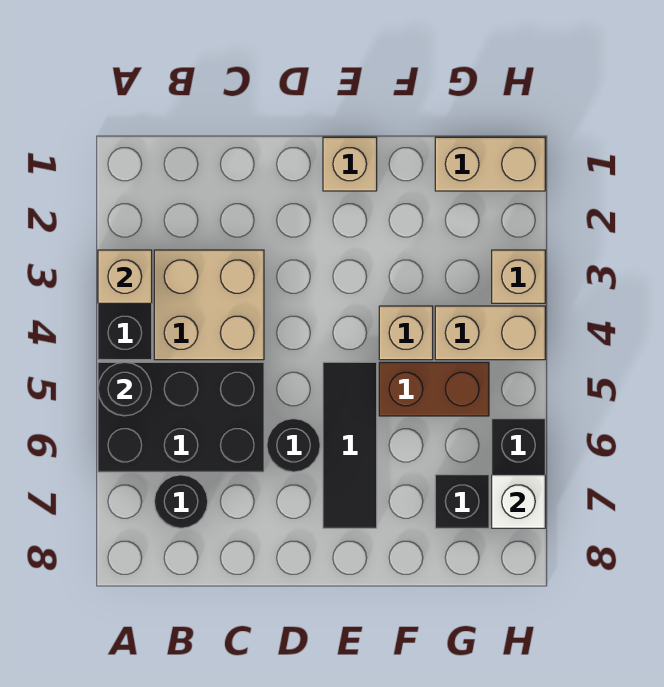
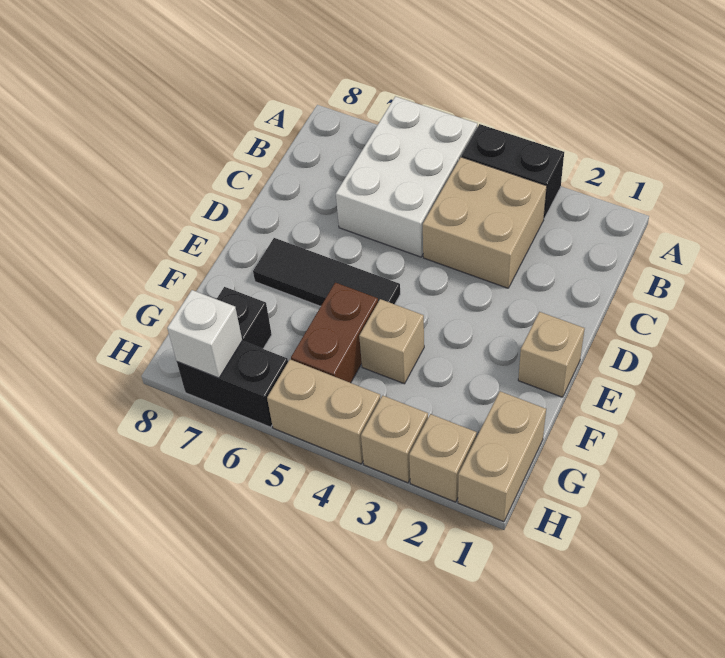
tan brick A3 level 2 -> tan brick H2 level 1
black brick A5:C6 level 1 -> white brick A5:C6 level 1
black round brick A5 level 2 -> none
black round brick B7 level 1 -> none
black round brick D6 level 1 -> none
tan brick G4:H4 level 1 -> tan brick H4:H5 level 1

